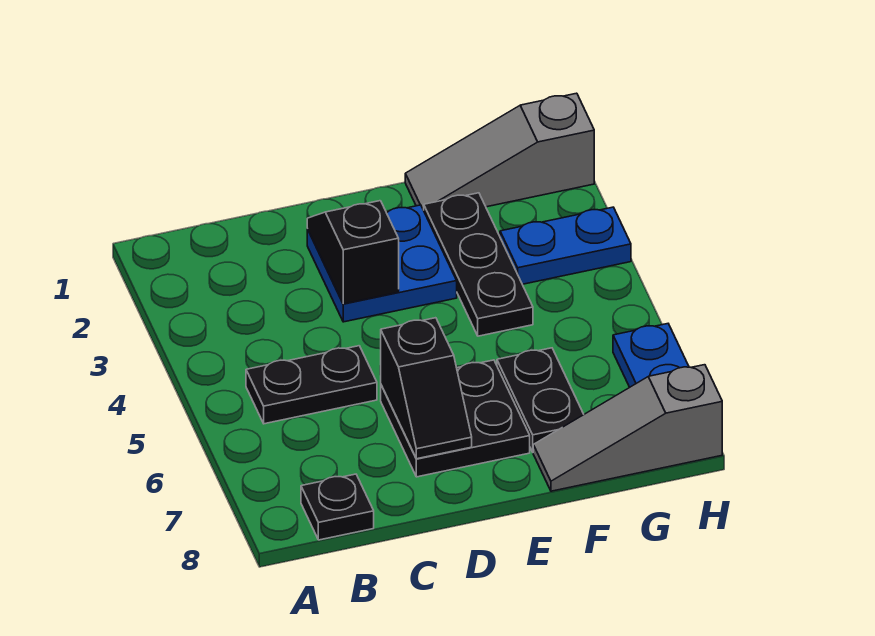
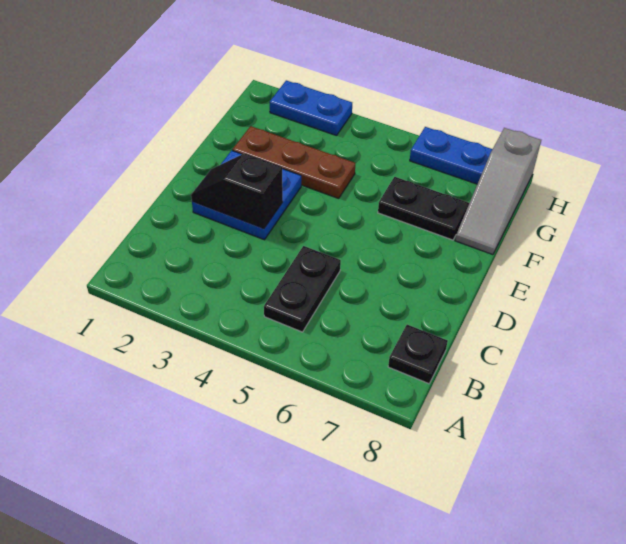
black plate D6:E7 level 1 -> none
black slope D6:D7 level 2 top 6 -> none
grey slope F1:H1 level 1 top H -> none
black plate F2:F4 level 1 -> brown plate F2:F4 level 1
blue plate G3:H3 level 1 -> blue plate H2:H3 level 1

